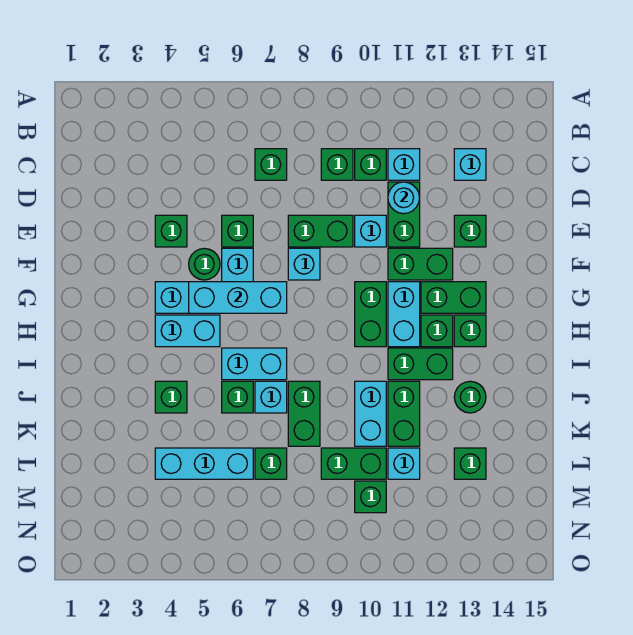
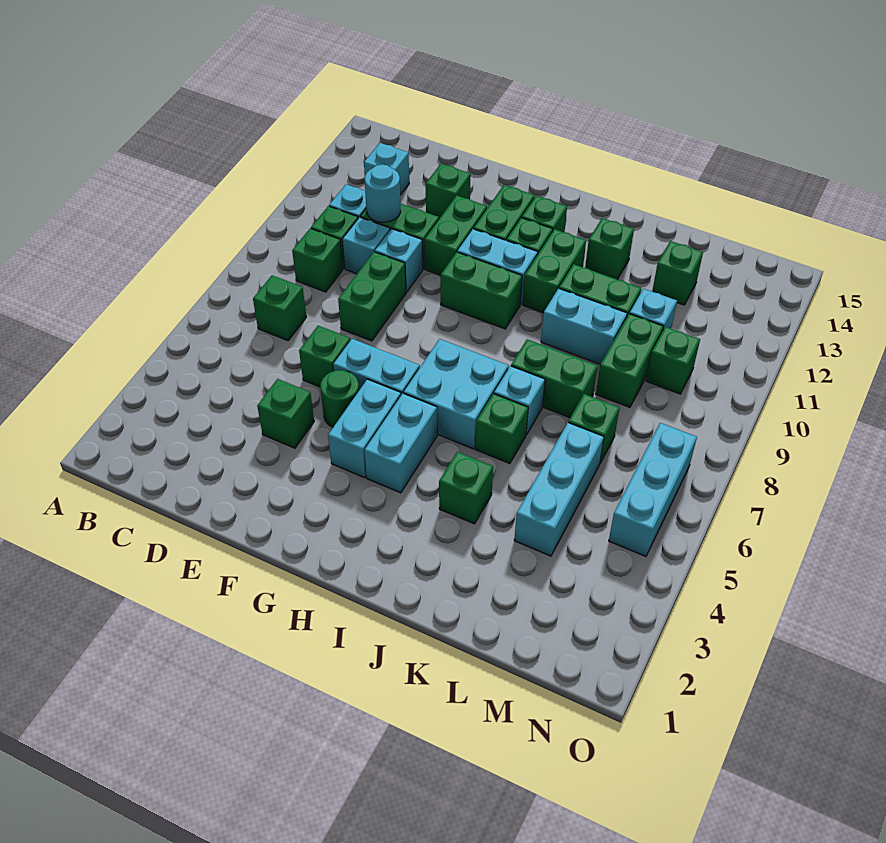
cyan brick F8 level 1 -> cyan brick D10 level 1
cyan brick G5:G7 level 2 -> cyan brick N5:N7 level 1
cyan brick I6:I7 level 1 -> cyan brick H6:I7 level 1
green round brick J13 level 1 -> green brick J13 level 1

